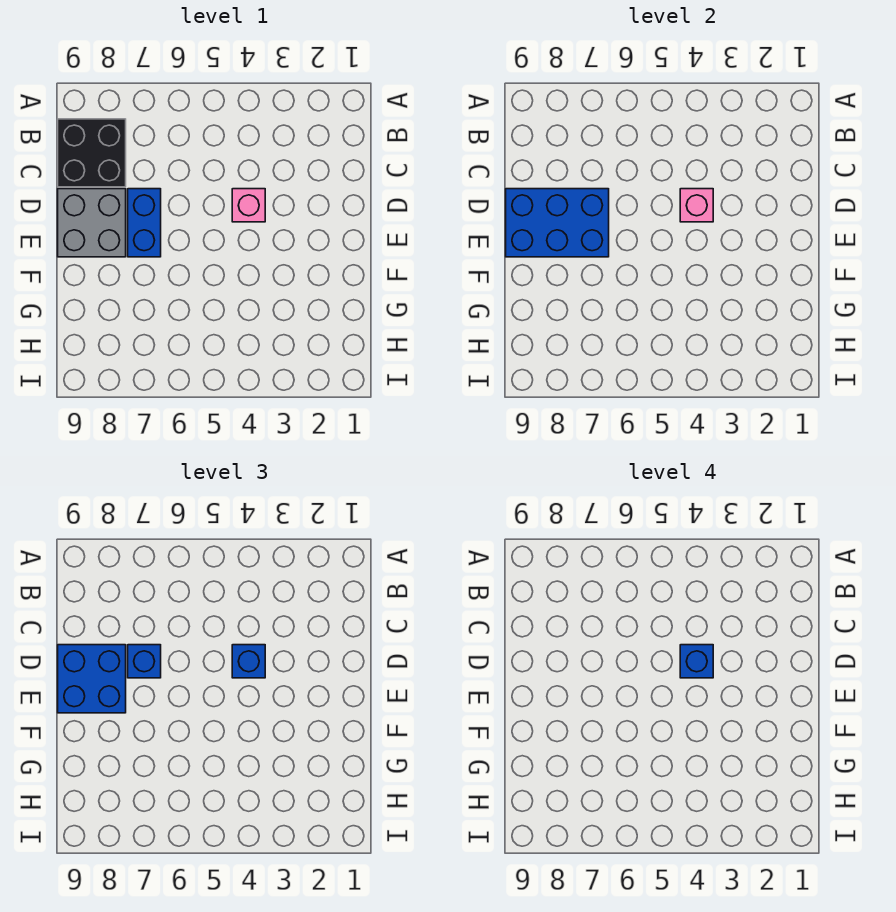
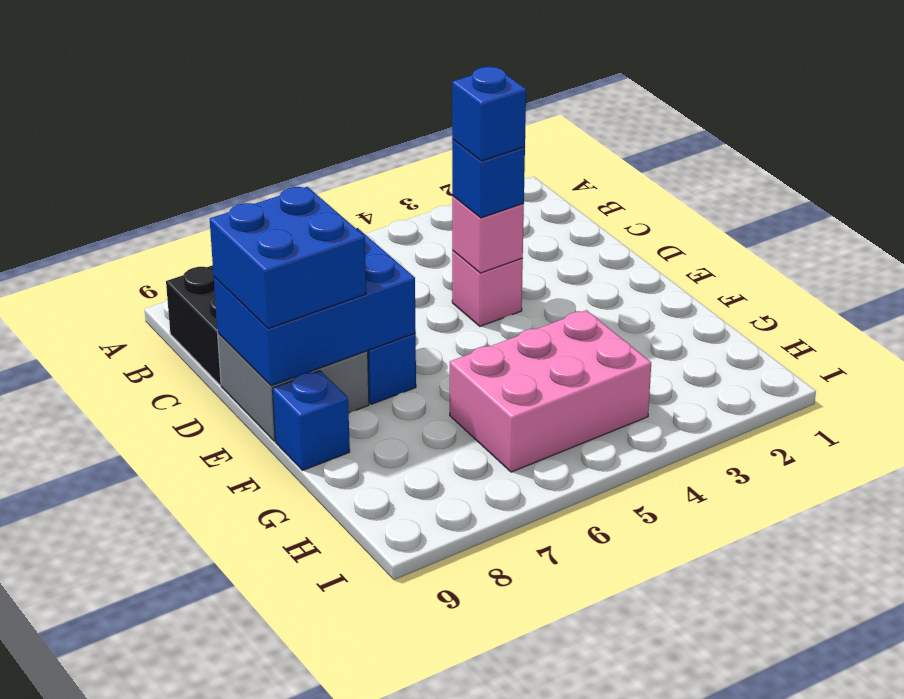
blue brick D7 level 3 -> blue brick F9 level 1
none -> pink brick G4:H6 level 1

